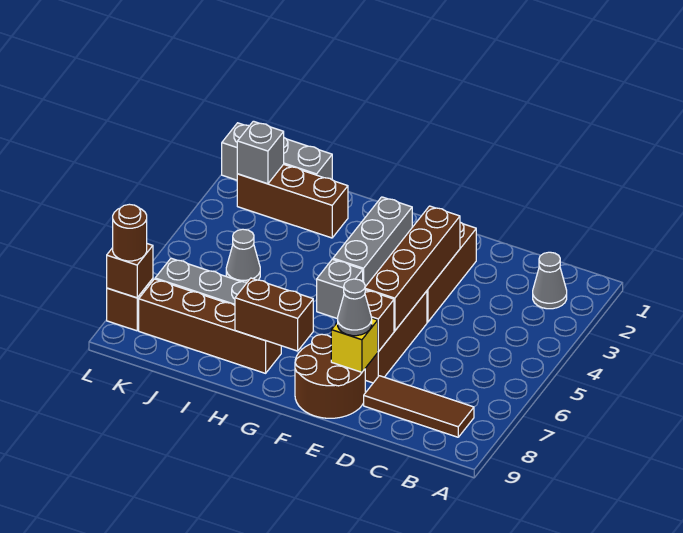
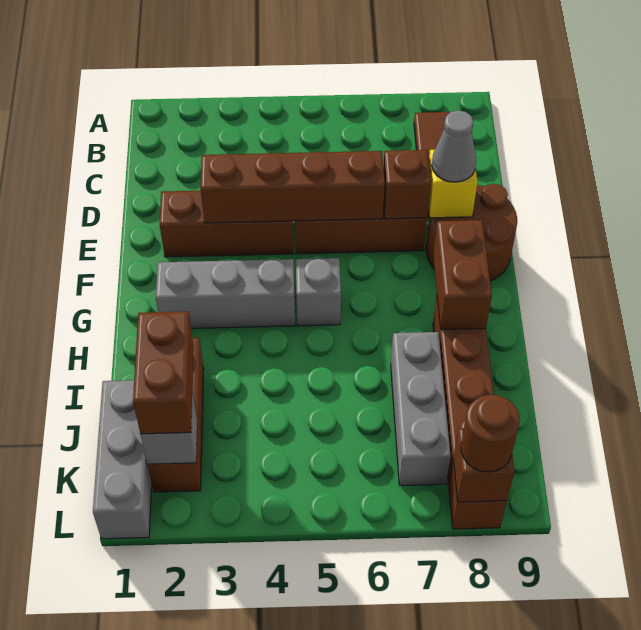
grey cone B2 level 1 -> none
none -> brown brick J2:K2 level 3
grey cone J5 level 1 -> none

